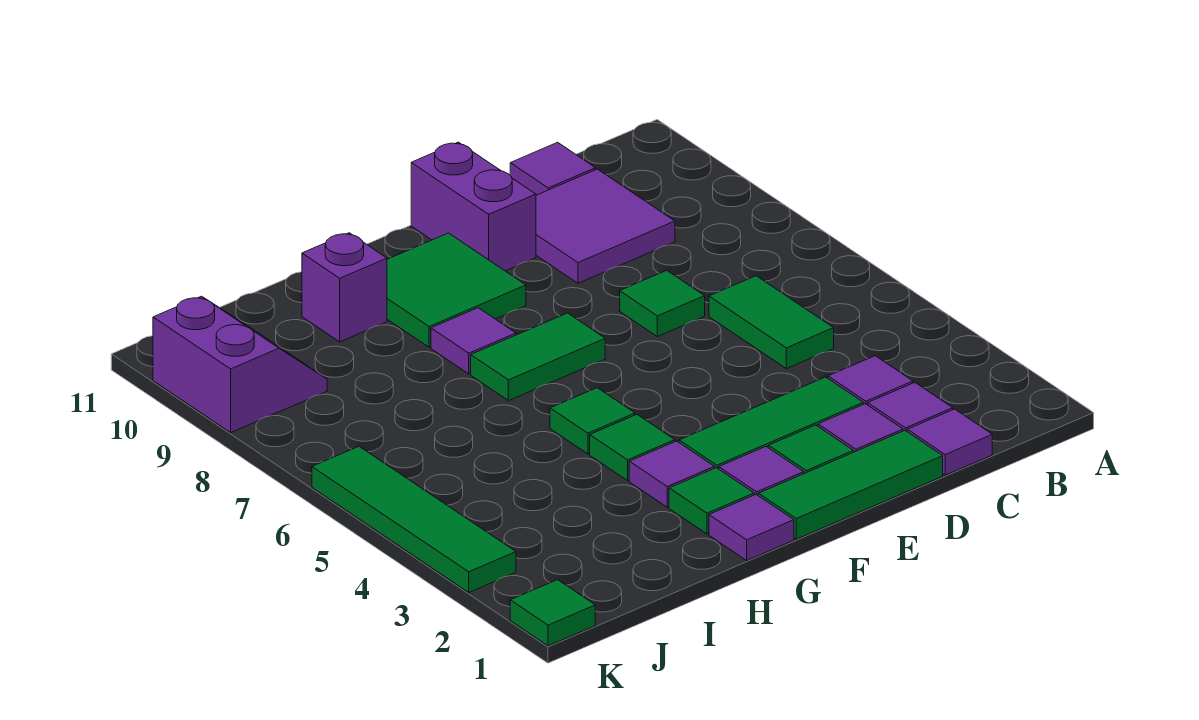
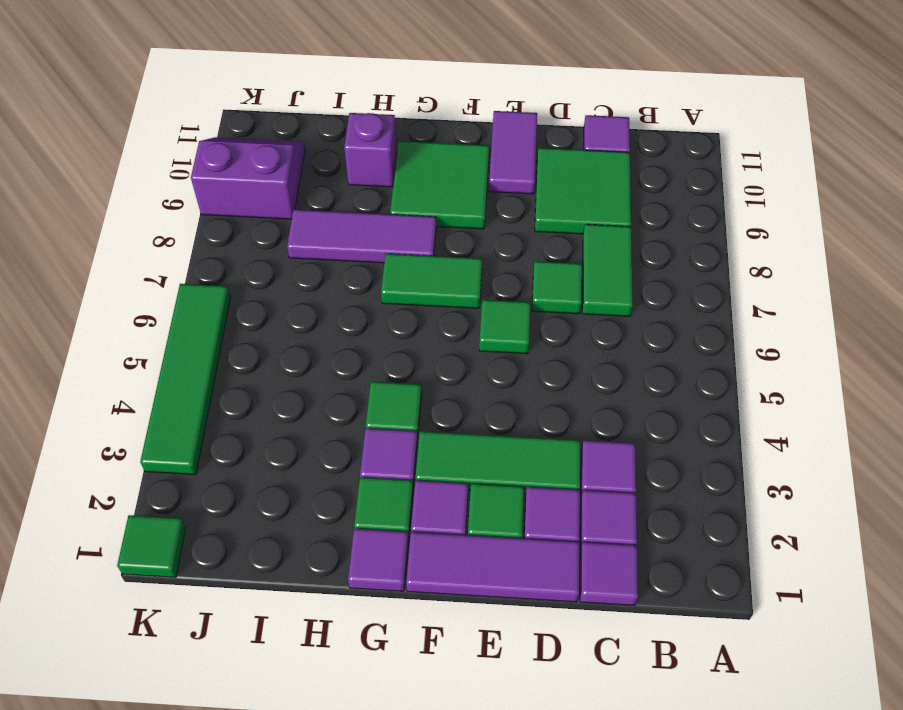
green tile C5:C6 level 1 -> green tile C7:C8 level 1
purple tile C9:D10 level 1 -> green tile C9:D10 level 1
green tile D1:F1 level 1 -> purple tile D1:F1 level 1
purple brick E10:E11 level 1 -> purple tile E10:E11 level 1
green tile G5 level 1 -> green tile E6 level 1
purple tile G8 level 1 -> purple tile G8:I8 level 1
purple slope J9:K10 level 1 top K -> purple slope J9:K10 level 1 top 9

